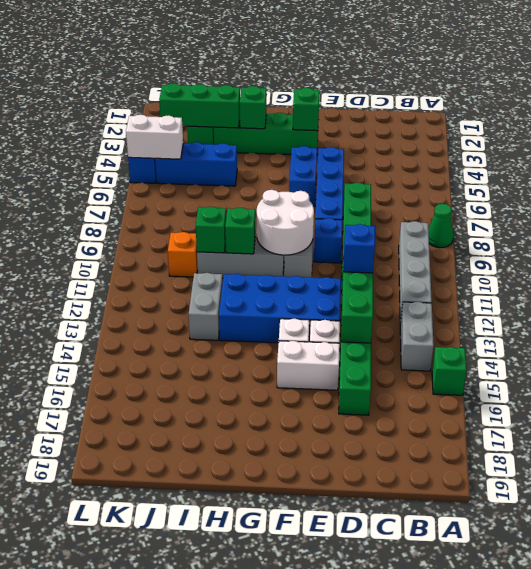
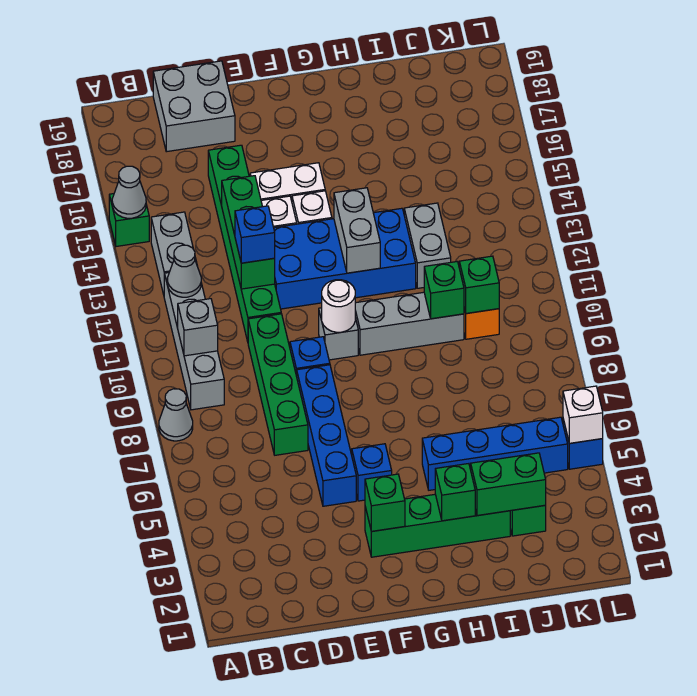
green cone A8 level 1 -> grey cone A8 level 1
none -> grey cone A15 level 2
none -> grey brick B10 level 2
none -> grey cone B12 level 2
none -> grey brick C18:D19 level 1
blue brick F5:F6 level 1 -> blue brick F5 level 1
white round brick F9:G10 level 2 -> white round brick F10 level 2
none -> grey brick G12:G13 level 2
green brick H10 level 2 -> green brick J10 level 2
green brick I3:K3 level 2 -> green brick I3:J3 level 2
blue brick I5:K5 level 1 -> blue brick H5:K5 level 1
white brick K5:L5 level 2 -> white brick L5 level 2

